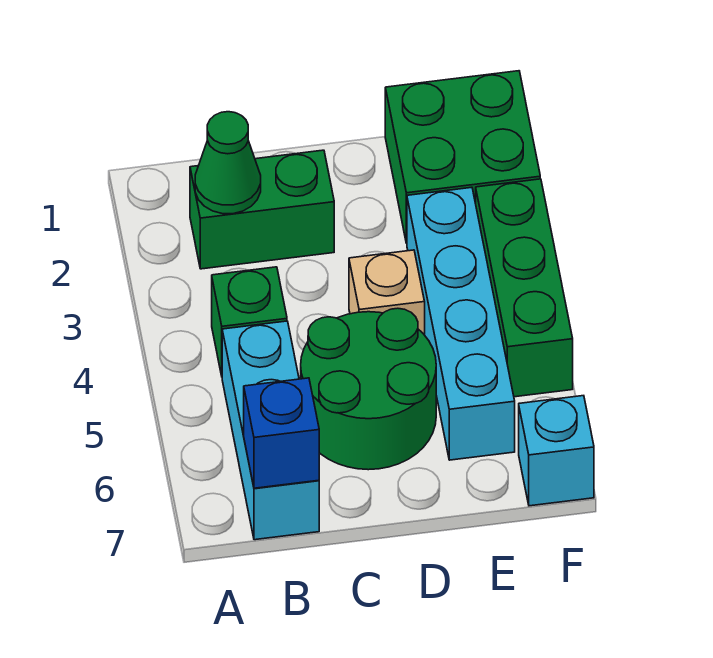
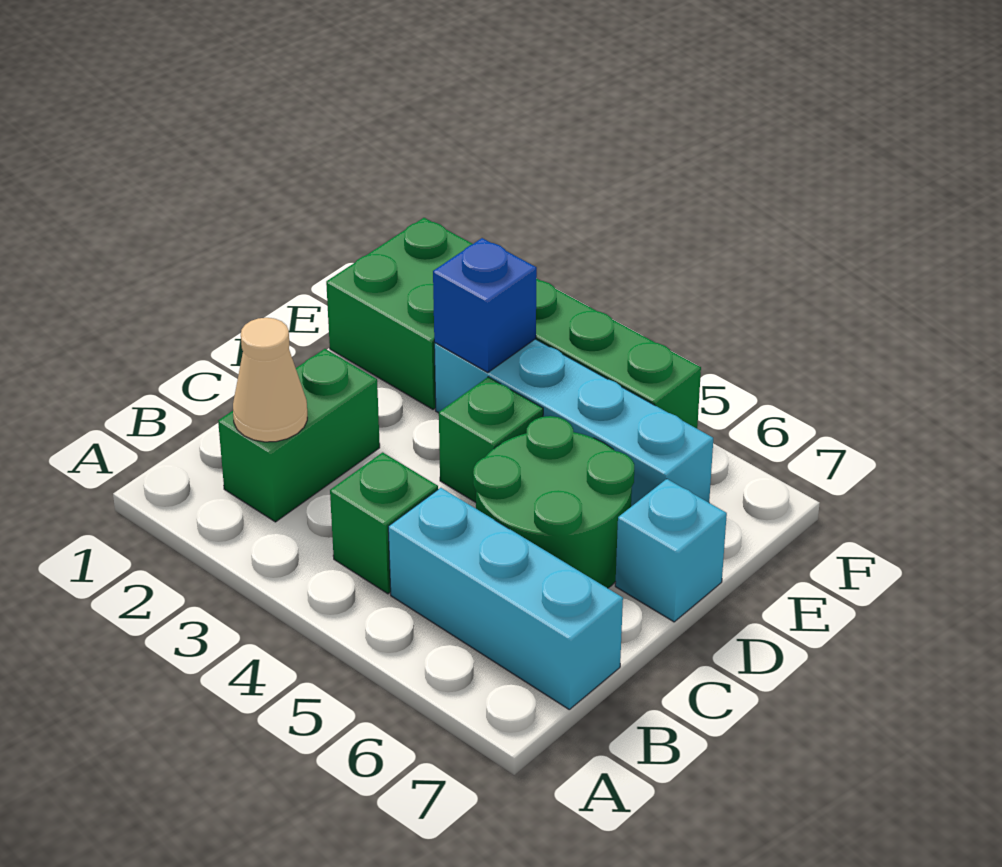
green cone B2 level 2 -> tan cone B2 level 2
blue brick B7 level 2 -> blue brick E3 level 2
tan brick D4 level 1 -> green brick D4 level 1
cyan brick F7 level 1 -> cyan brick D7 level 1

